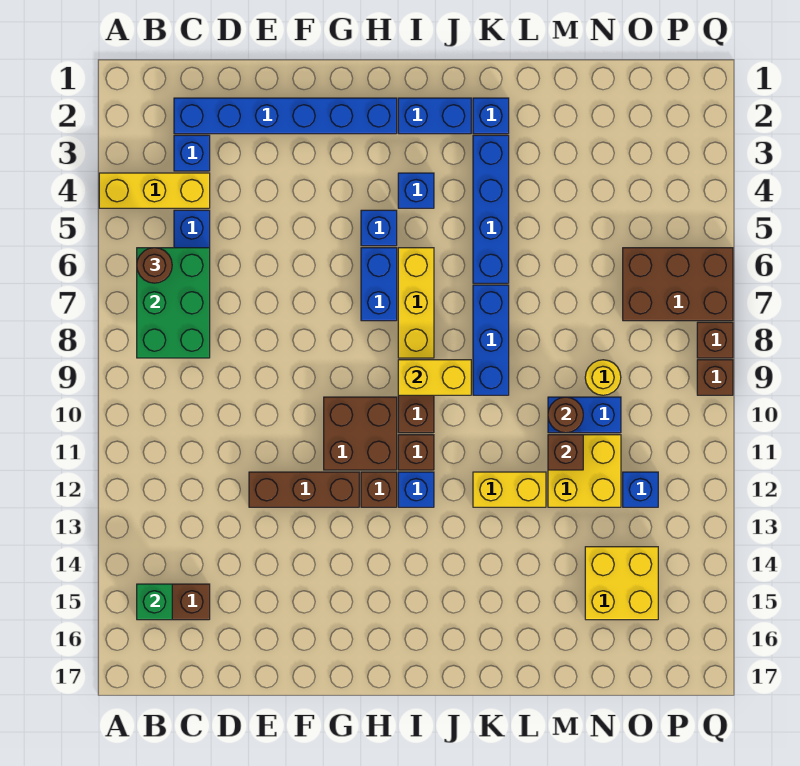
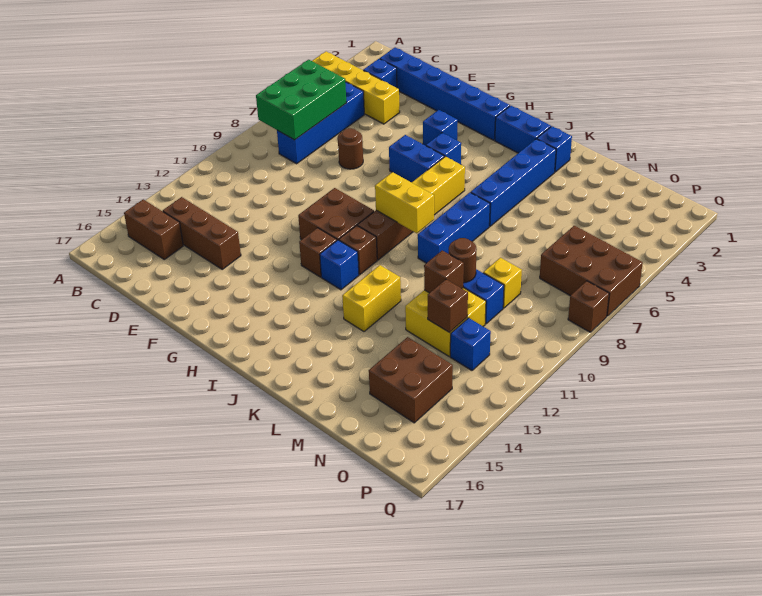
yellow brick A4:C4 level 1 -> yellow brick A4:D4 level 1
brown round brick B6 level 3 -> brown round brick E7 level 1
green brick B15 level 2 -> none
brown brick E12:G12 level 1 -> brown brick C14:E14 level 1
blue brick H6:H7 level 1 -> blue brick G6:H6 level 1
blue brick I4 level 1 -> blue brick G4 level 1
yellow brick K12:L12 level 1 -> yellow brick K12:K13 level 1
yellow round brick N9 level 1 -> yellow brick N9 level 1
yellow brick N14:O15 level 1 -> brown brick N14:O15 level 1
brown brick Q9 level 1 -> brown brick N12 level 2

